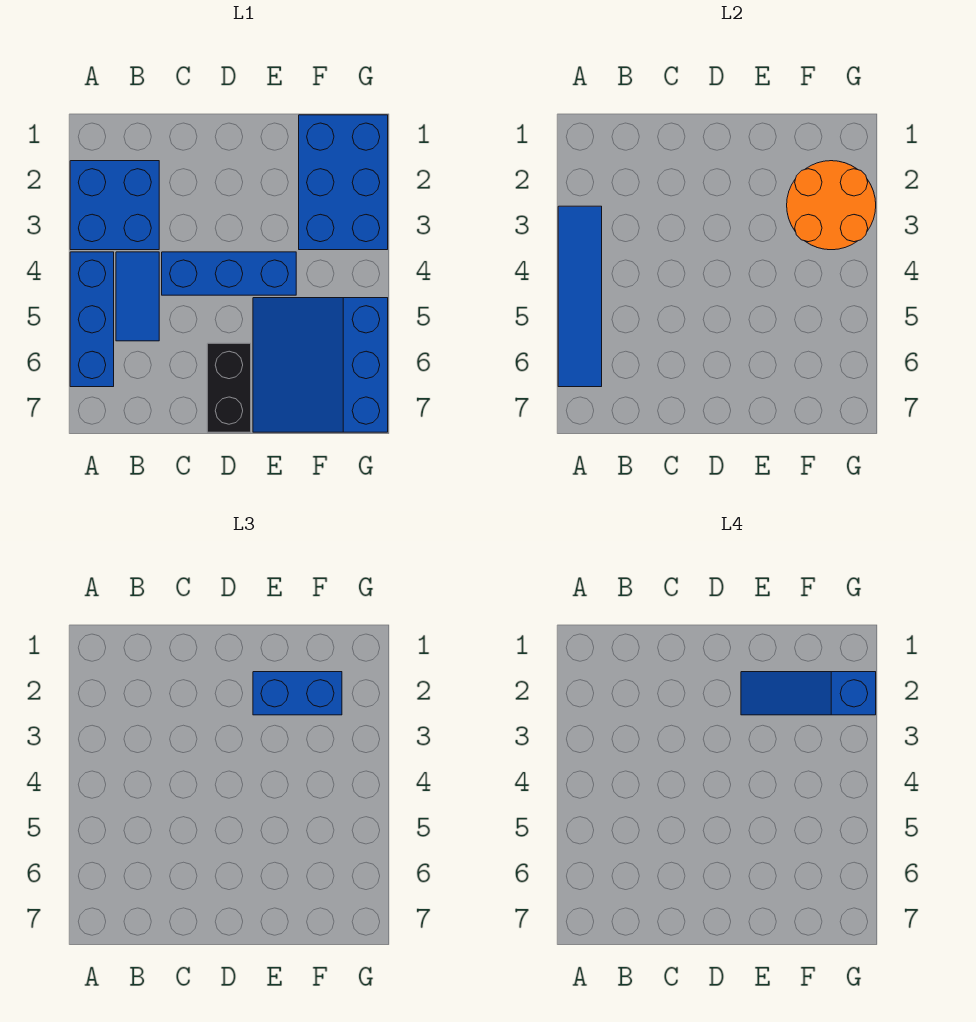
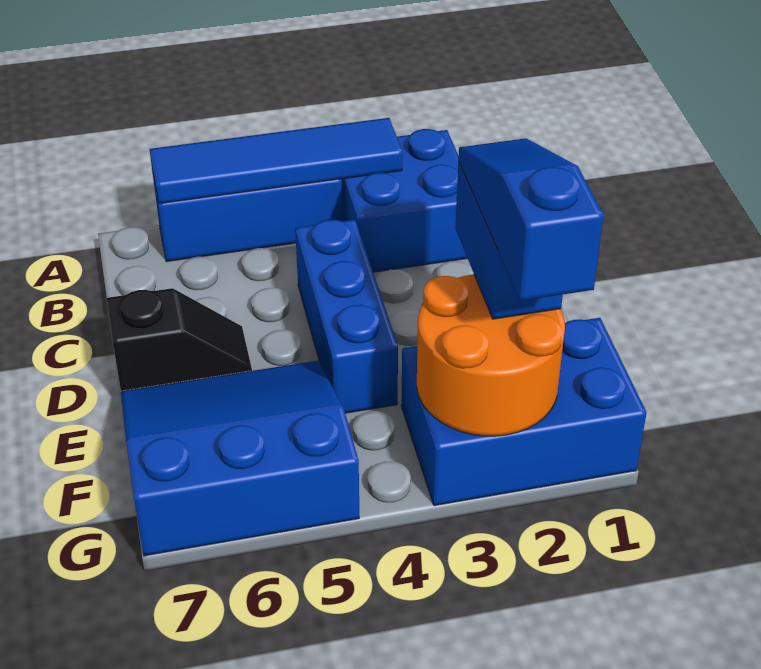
blue tile B4:B5 level 1 -> none
black brick D6:D7 level 1 -> black slope D6:D7 level 1 top 7

